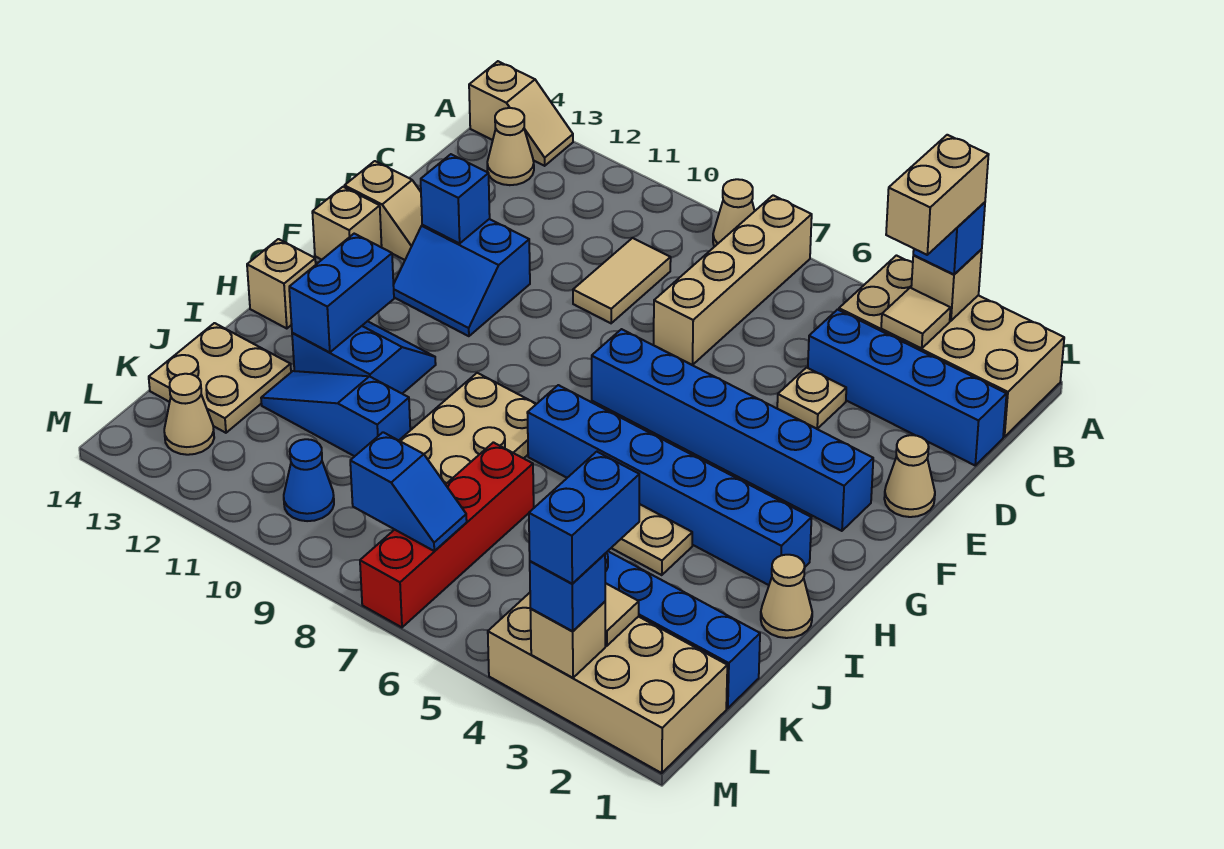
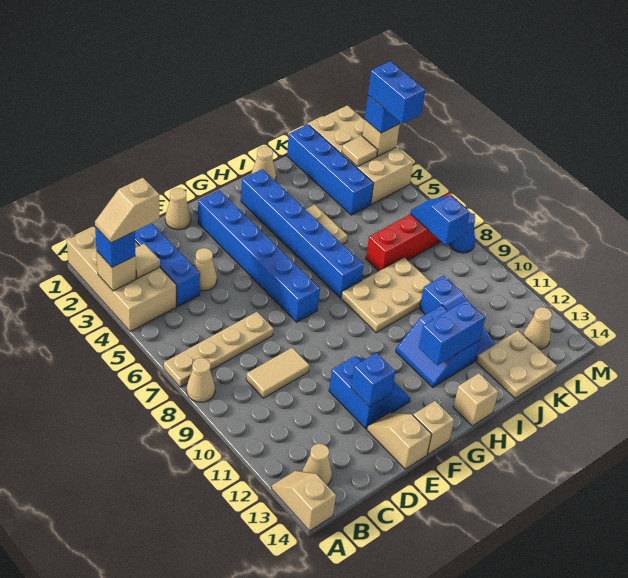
tan brick A3:B3 level 4 -> tan slope A3:B3 level 4 top B
tan brick A7:D7 level 1 -> tan plate A7:D7 level 1
tan plate D4 level 1 -> tan cone D4 level 1
blue brick L3:M3 level 4 -> blue brick M3:M4 level 4
blue cone L10 level 1 -> blue cone M8 level 1

